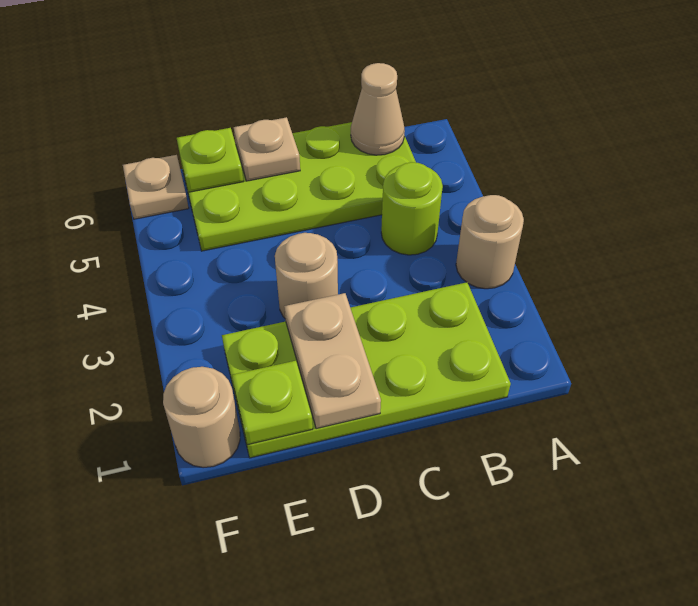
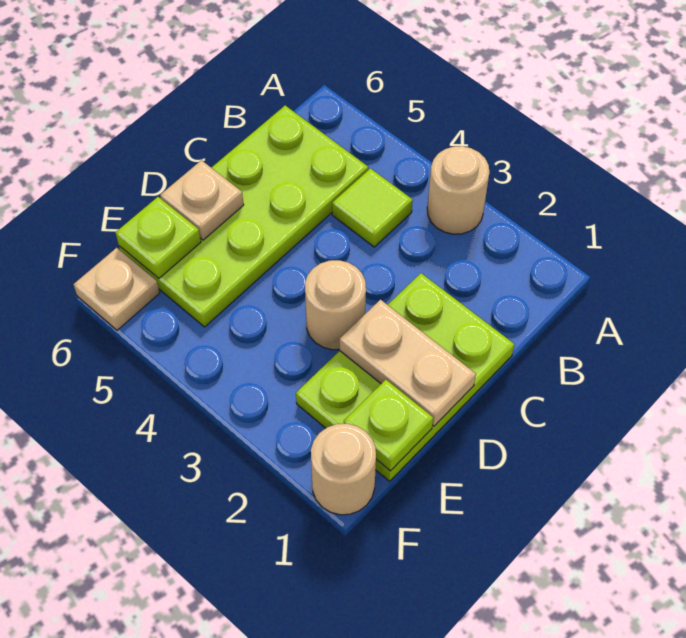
lime plate B1:E2 level 1 -> lime plate C1:E2 level 1
lime round brick B4 level 1 -> lime tile B4 level 1
tan cone B6 level 2 -> none

